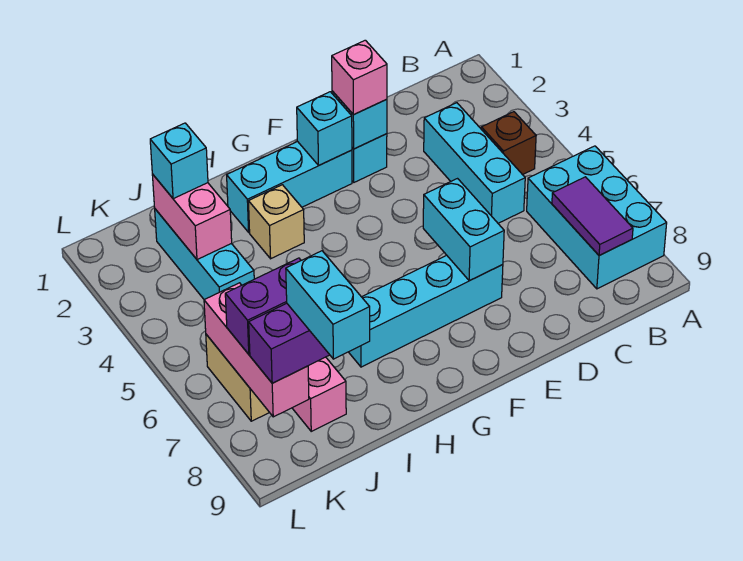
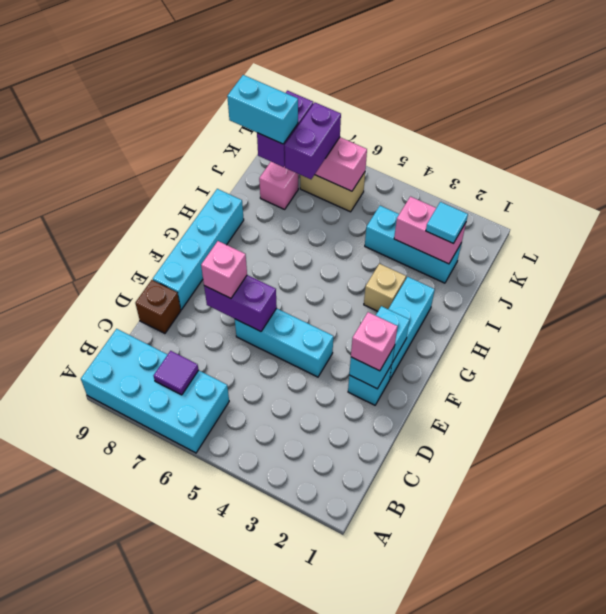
cyan brick A6:B8 level 1 -> cyan brick A6:B9 level 1
brown brick B4 level 1 -> brown brick D9 level 1
purple tile B7:B8 level 2 -> purple tile B7 level 2
cyan brick C3:C5 level 1 -> cyan brick E4:E6 level 1
cyan brick E6:E7 level 2 -> purple brick E6:E7 level 2
cyan brick E7:H7 level 1 -> cyan brick E9:H9 level 1
none -> pink brick E7 level 3
cyan brick J2 level 3 -> cyan tile J2 level 3

